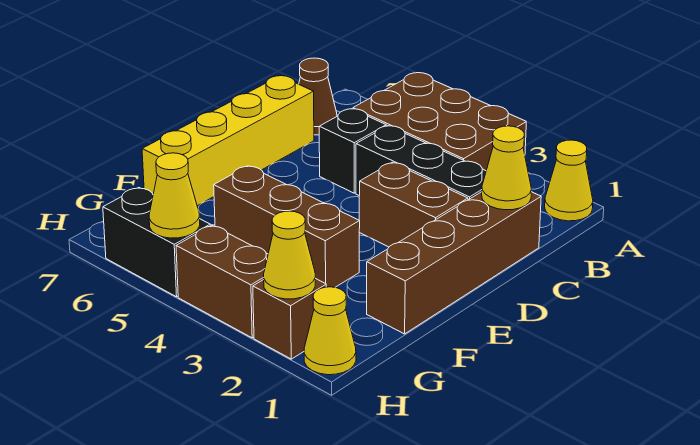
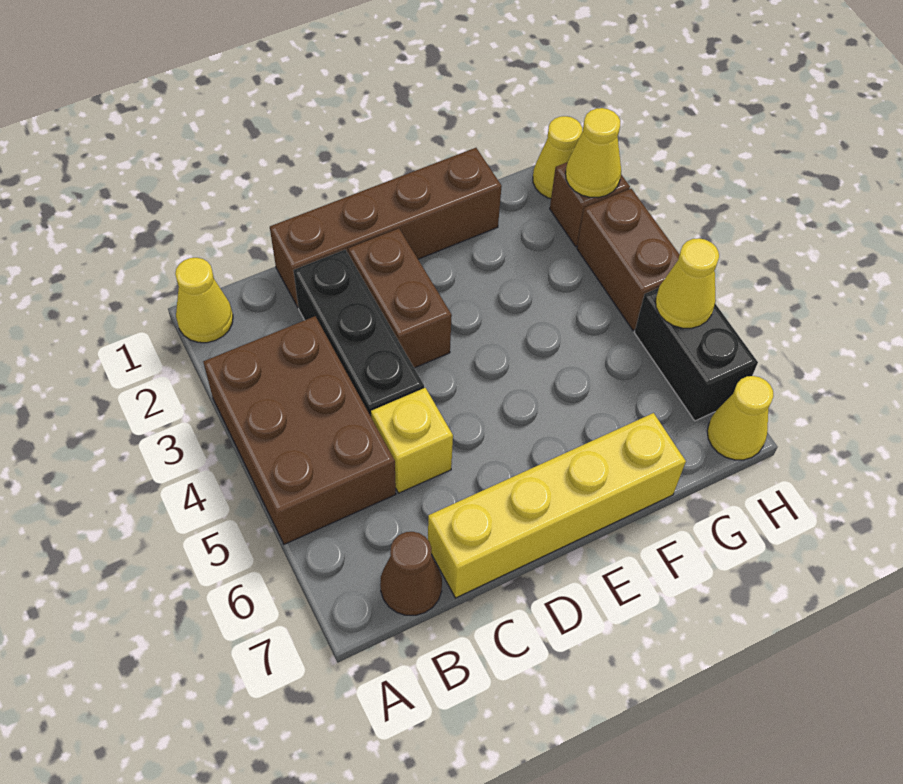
yellow cone C1 level 2 -> yellow cone H7 level 1
black brick C5 level 1 -> yellow brick C5 level 1
brown brick F3:F5 level 1 -> none

